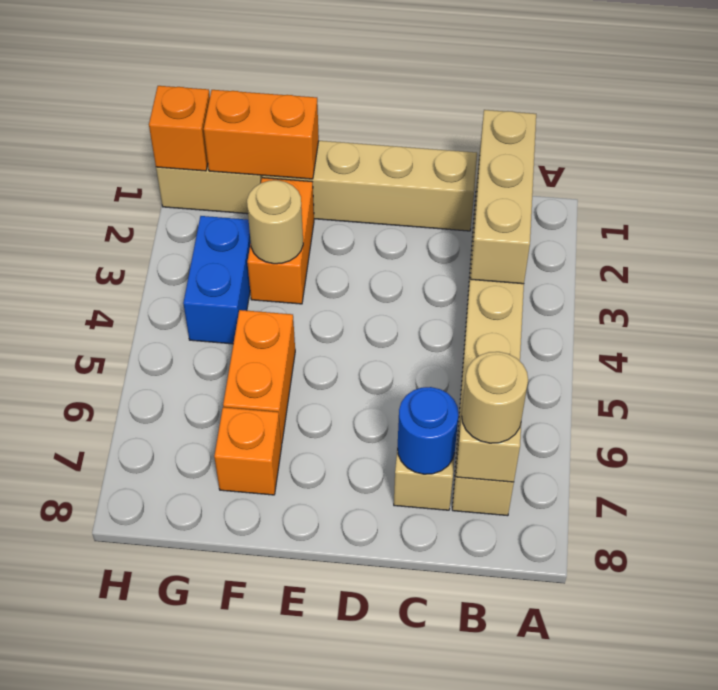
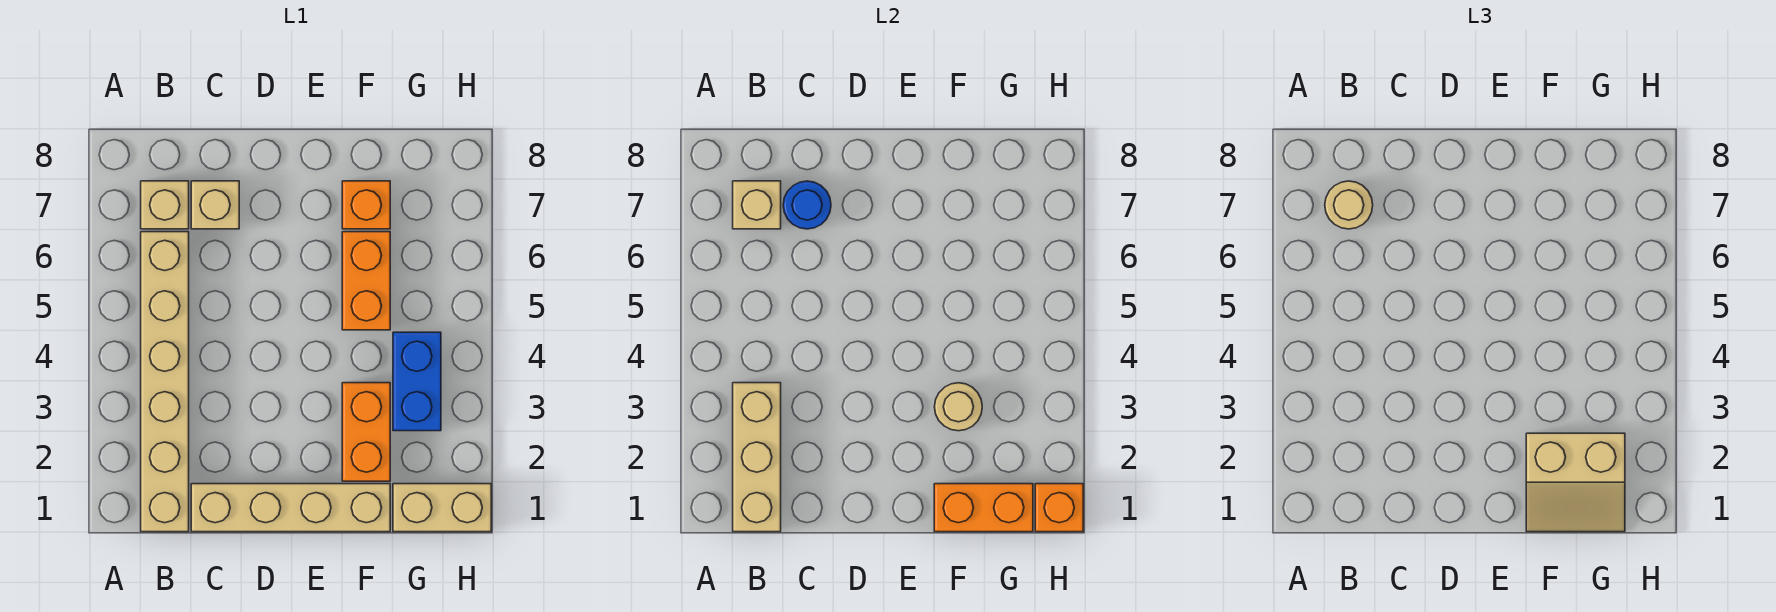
none -> tan slope F1:G2 level 3 top 2

